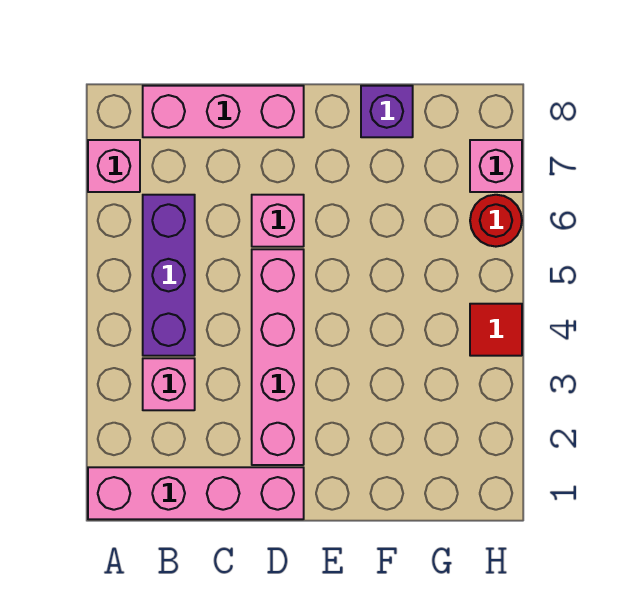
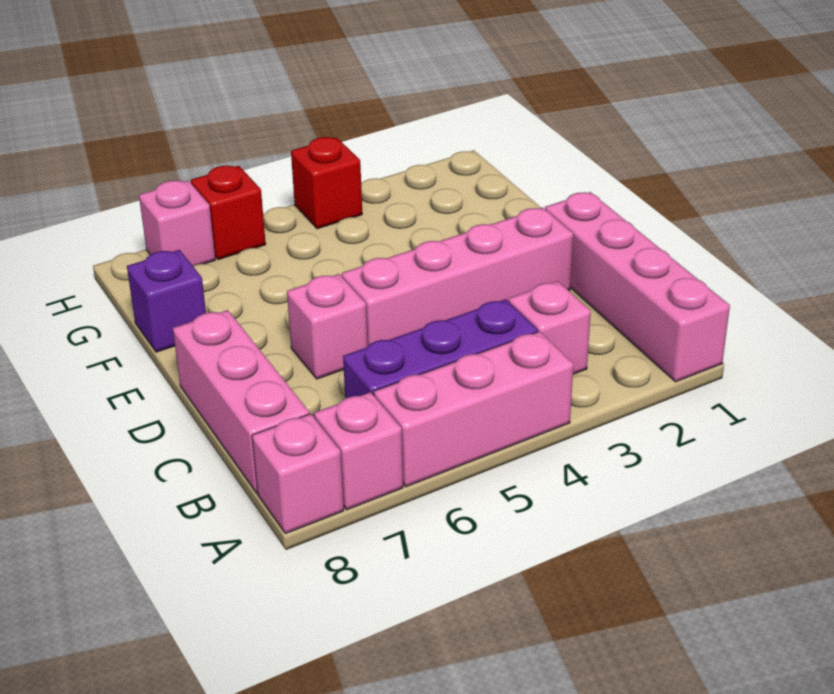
none -> pink brick A4:A6 level 1
none -> pink brick A8 level 1
red tile H4 level 1 -> red brick H4 level 1
red round brick H6 level 1 -> red brick H6 level 1

